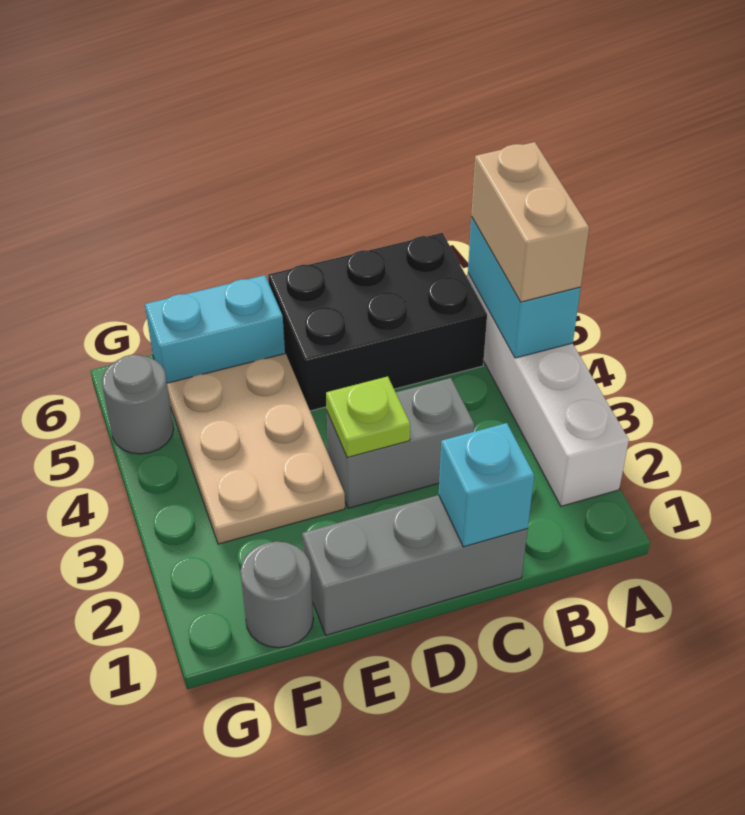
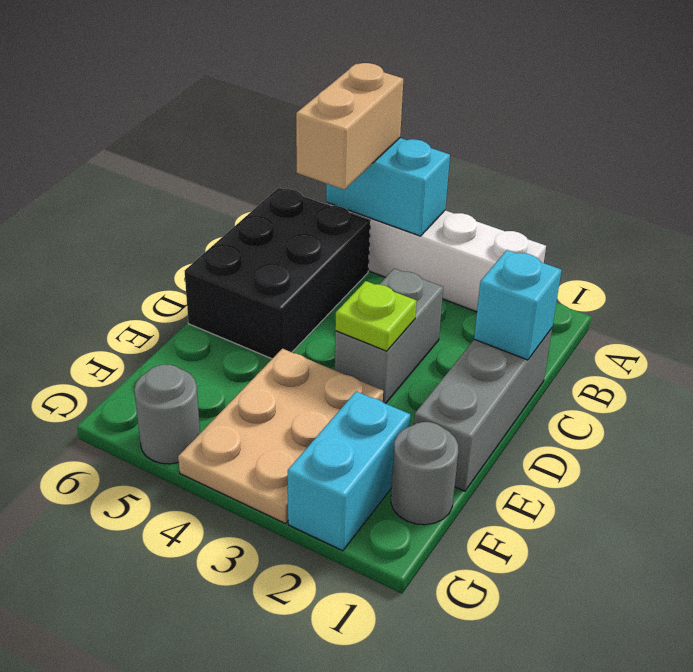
tan brick A4:A5 level 3 -> tan brick A5:B5 level 3
tan plate E3:F5 level 1 -> tan plate E3:G4 level 1
cyan brick E6:F6 level 1 -> cyan brick F2:G2 level 1

